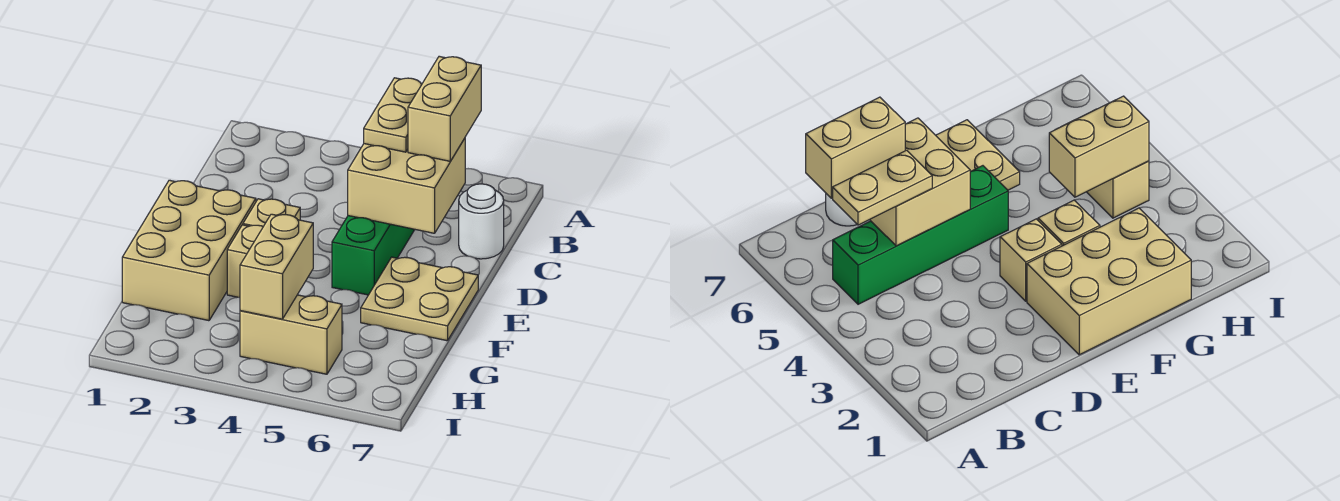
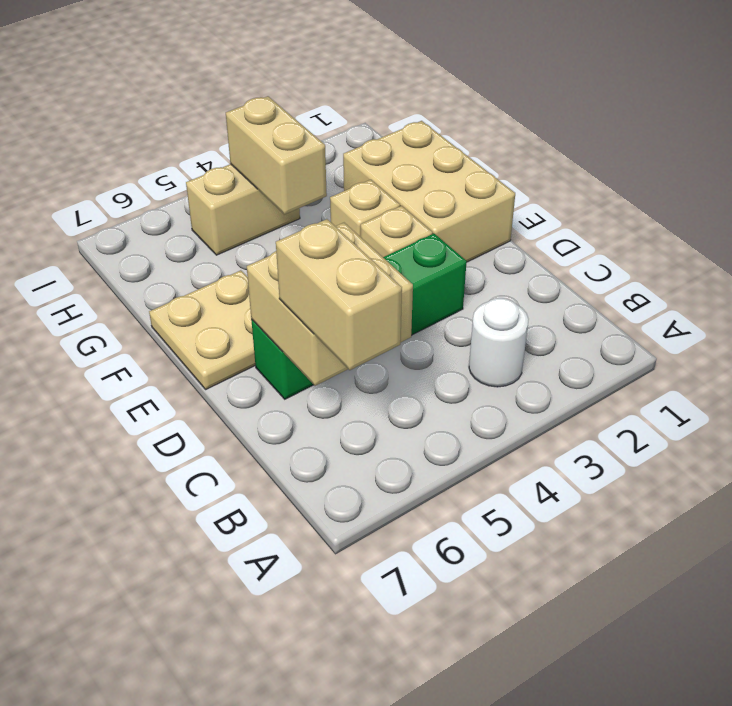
green brick B5:E5 level 1 -> green brick D3:D6 level 1
tan plate B5:C5 level 3 -> none
white round brick C7 level 1 -> white round brick B3 level 1

